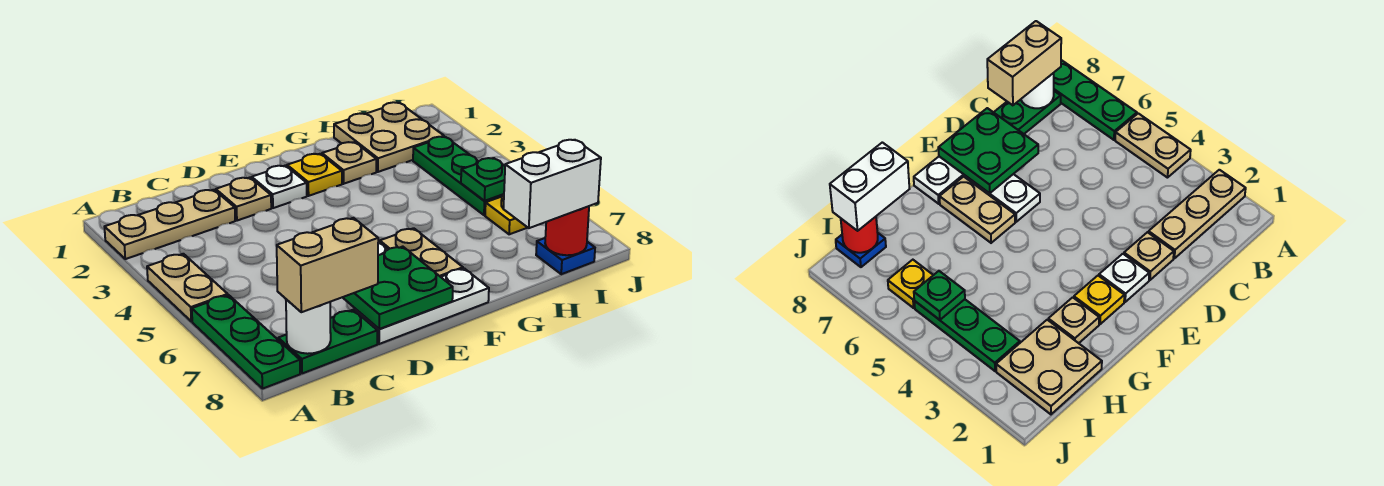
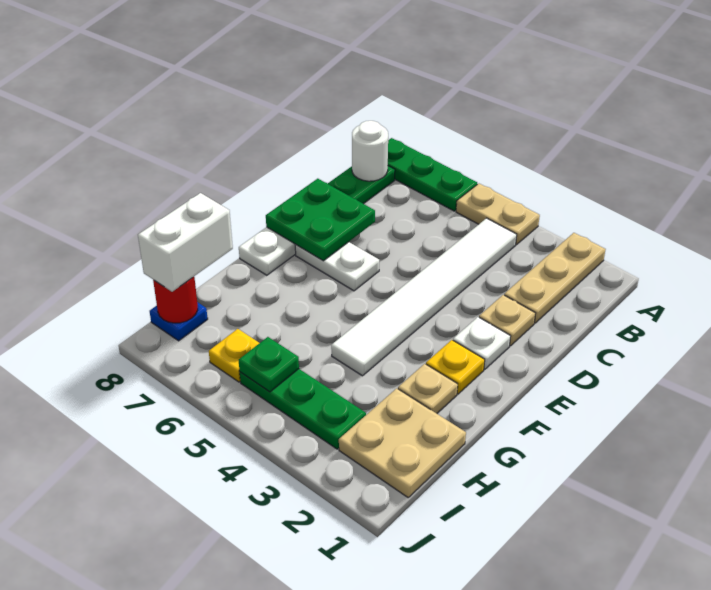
none -> white tile B4:G4 level 1
tan brick B8:C8 level 3 -> none
tan plate F6:F7 level 1 -> none

